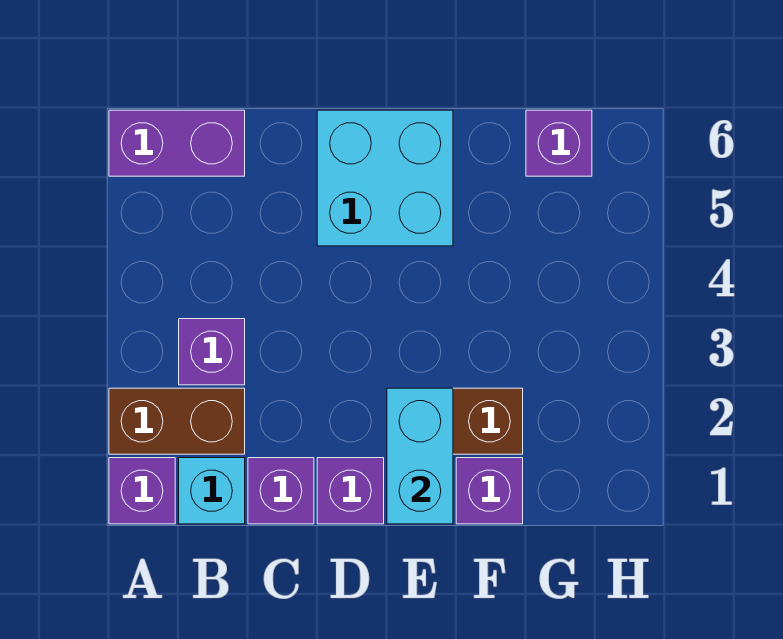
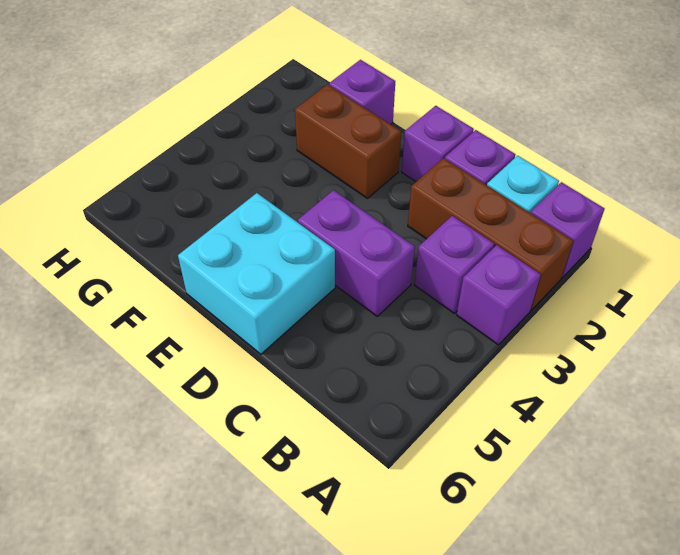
brown brick A2:B2 level 1 -> brown brick A2:C2 level 1
purple brick A6:B6 level 1 -> purple brick C4:D4 level 1
cyan brick E1:E2 level 2 -> none
purple brick G6 level 1 -> purple brick A3 level 1

